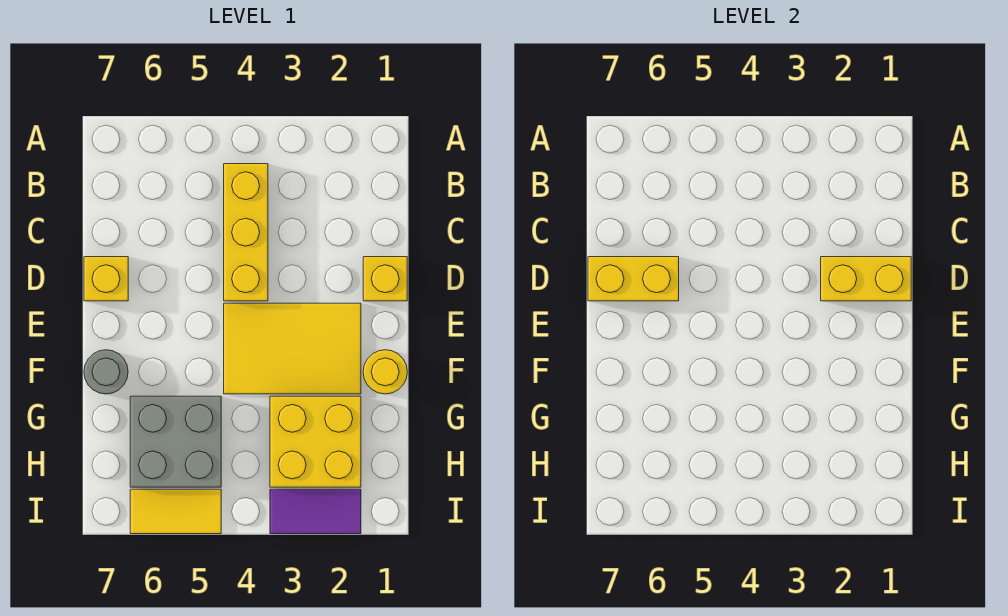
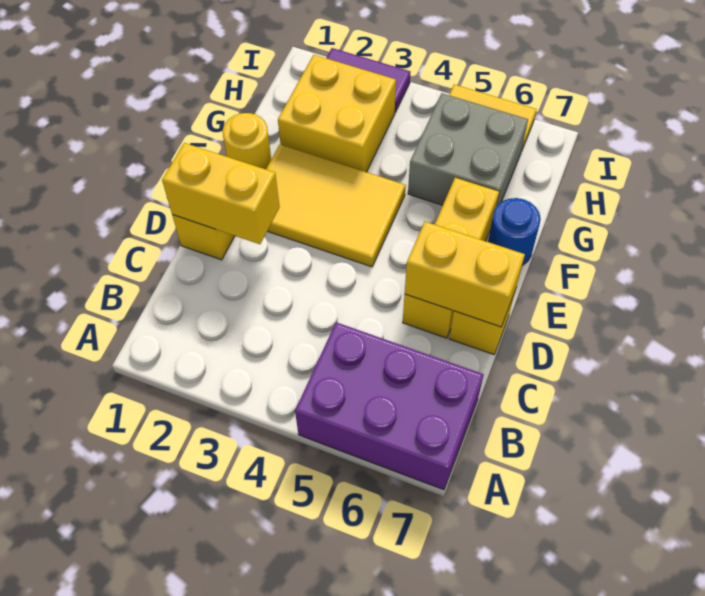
none -> purple brick A5:B7 level 1
yellow brick B4:D4 level 1 -> yellow brick D6:F6 level 1
grey round brick F7 level 1 -> blue round brick F7 level 1

